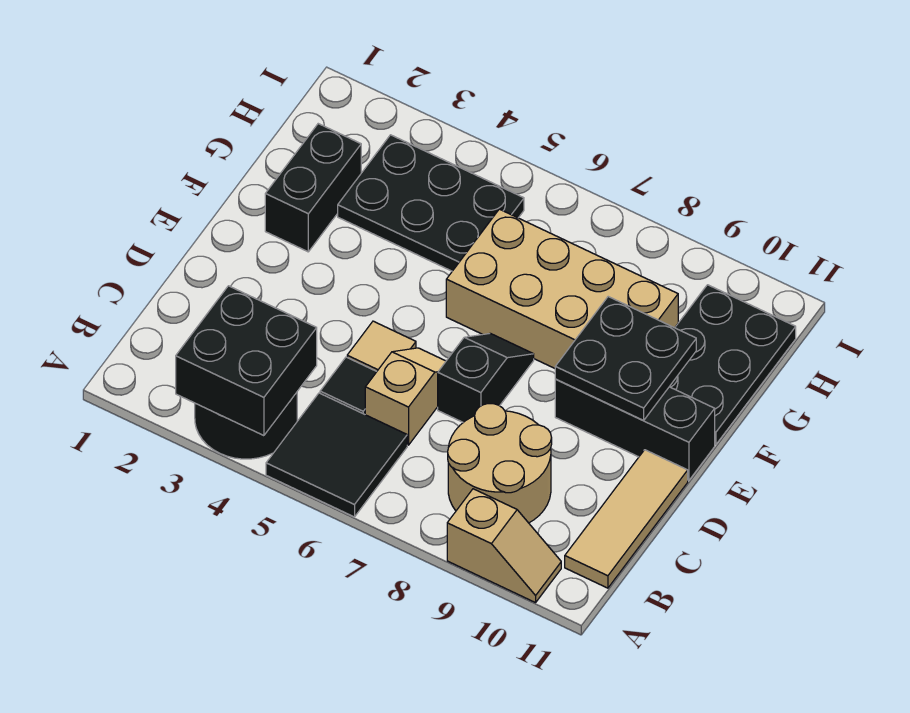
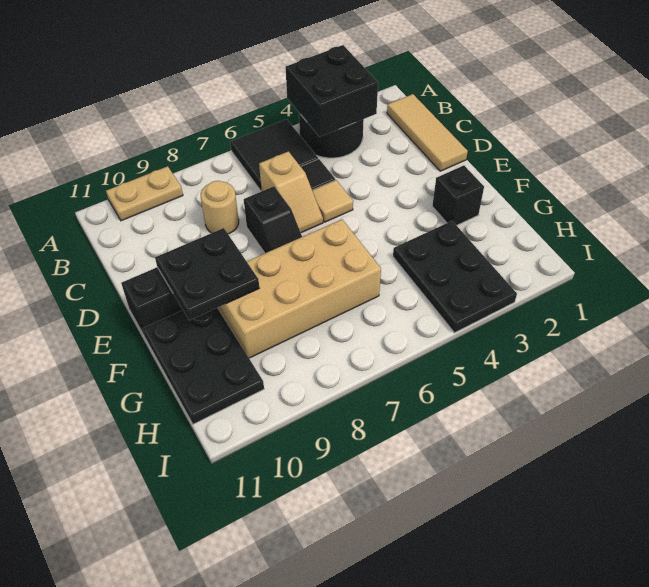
tan slope A9:A10 level 1 top 9 -> tan plate A9:A10 level 1
tan round brick B8:C9 level 1 -> tan round brick C8 level 1
tan tile B11:D11 level 1 -> tan tile B1:D1 level 1
black brick F2:G2 level 1 -> black brick F2 level 1
black plate G3:H5 level 1 -> black plate G3:I4 level 1

